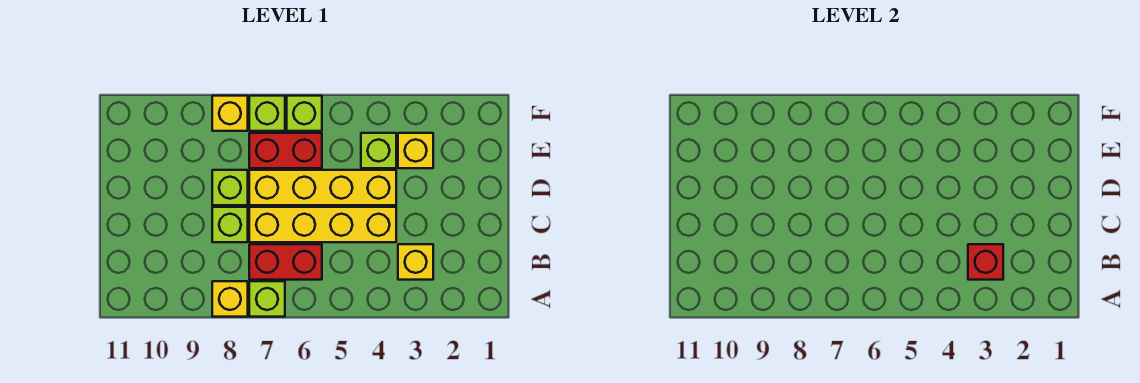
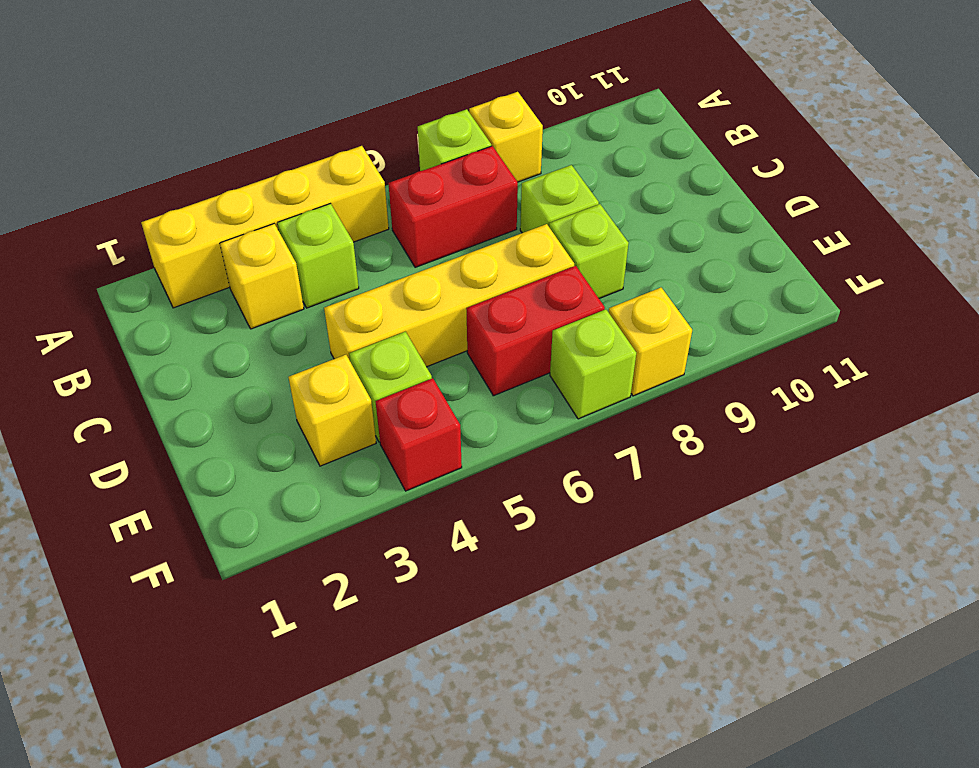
red brick B3 level 2 -> red brick F4 level 1
yellow brick C4:C7 level 1 -> yellow brick A2:A5 level 1
lime brick F6 level 1 -> lime brick B4 level 1

